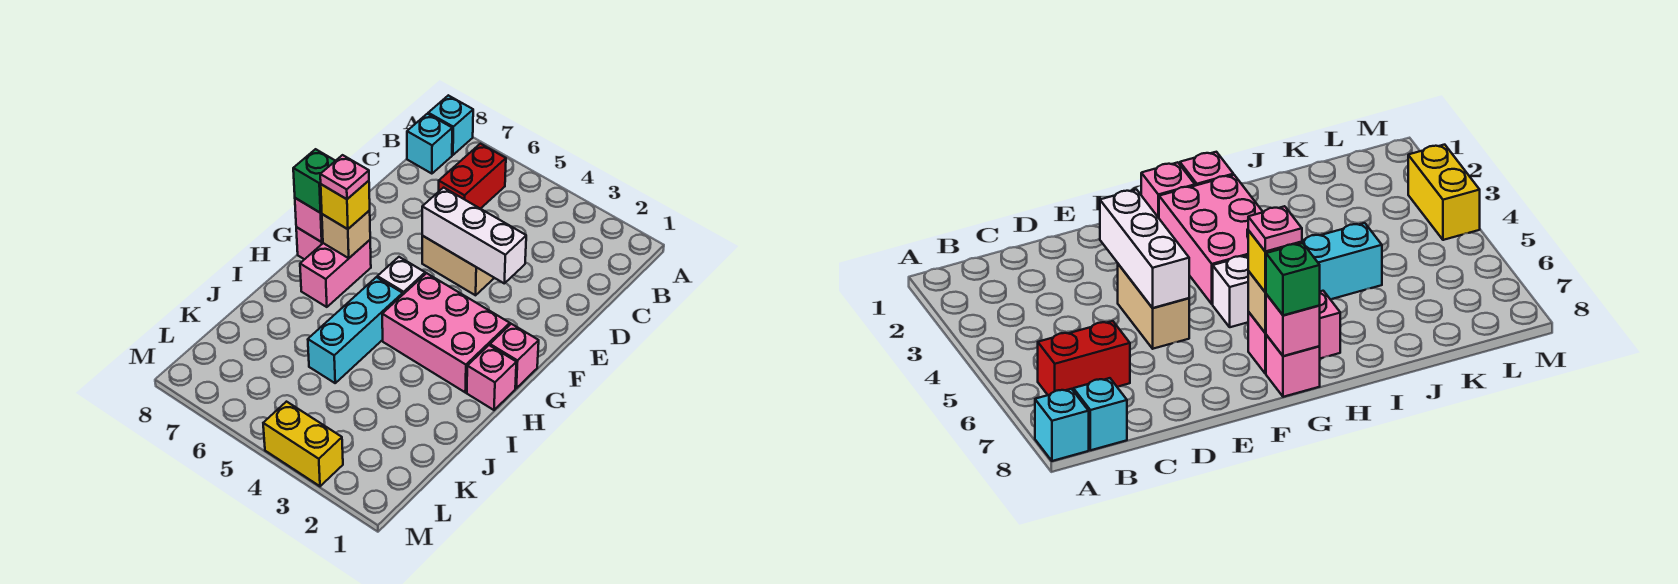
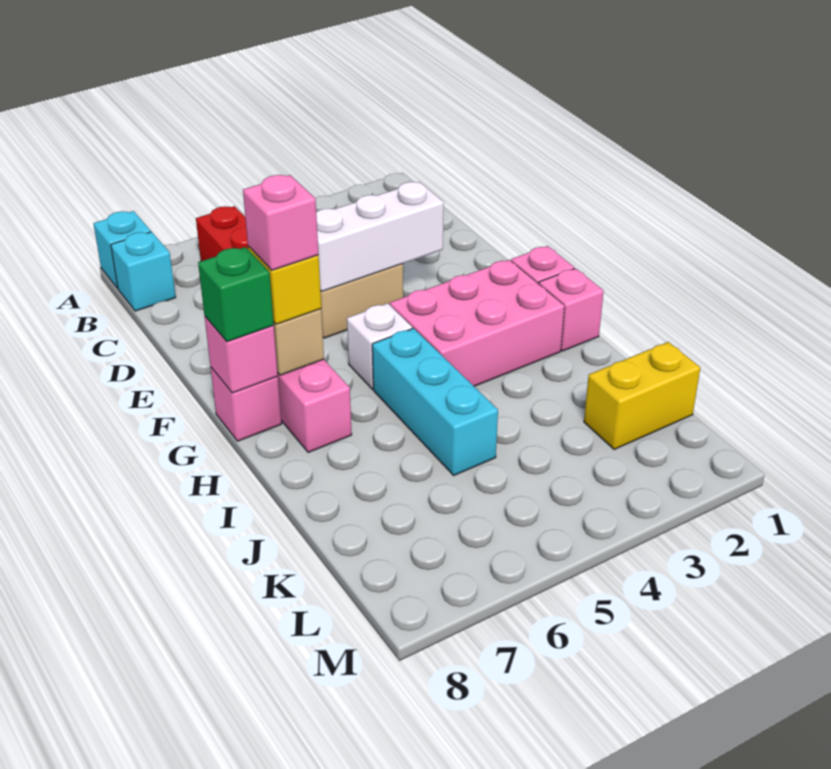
pink plate G7 level 4 -> pink brick G7 level 4
yellow brick M3:M4 level 1 -> yellow brick K1:K2 level 1

